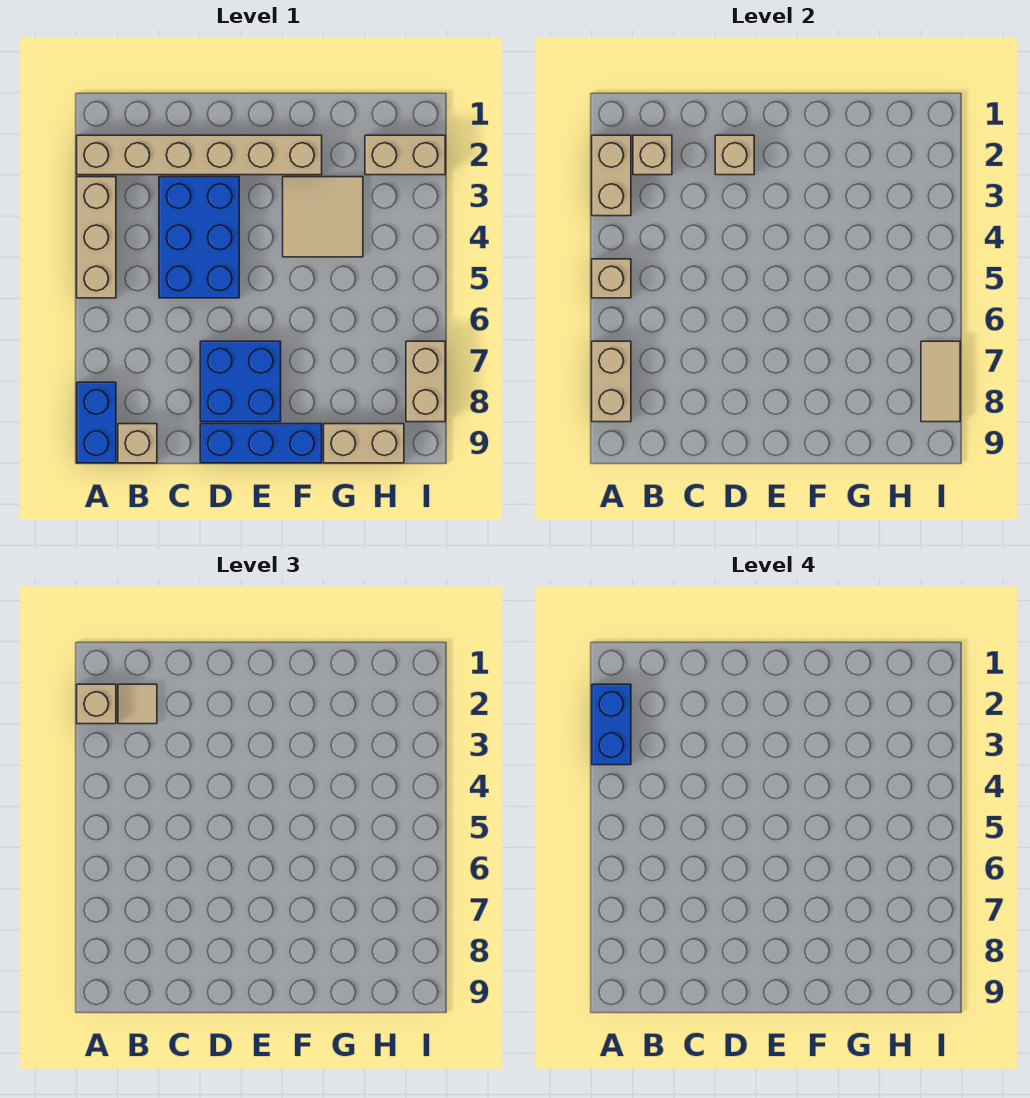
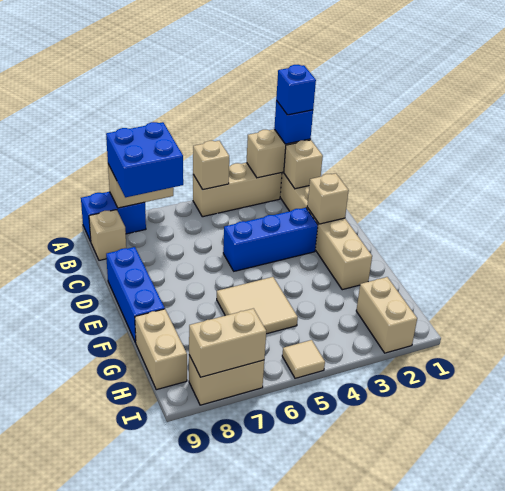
tan brick A2 level 3 -> blue brick A2 level 3
blue brick A2:A3 level 4 -> blue brick A2 level 4
tan tile B2 level 3 -> tan tile I5 level 1
blue brick C3:D5 level 1 -> blue brick D3:D5 level 1
blue brick D7:E8 level 1 -> blue brick A7:B8 level 3
tan tile F3:G4 level 1 -> tan tile F5:G6 level 1
tan tile I7:I8 level 2 -> tan brick I7:I8 level 2

